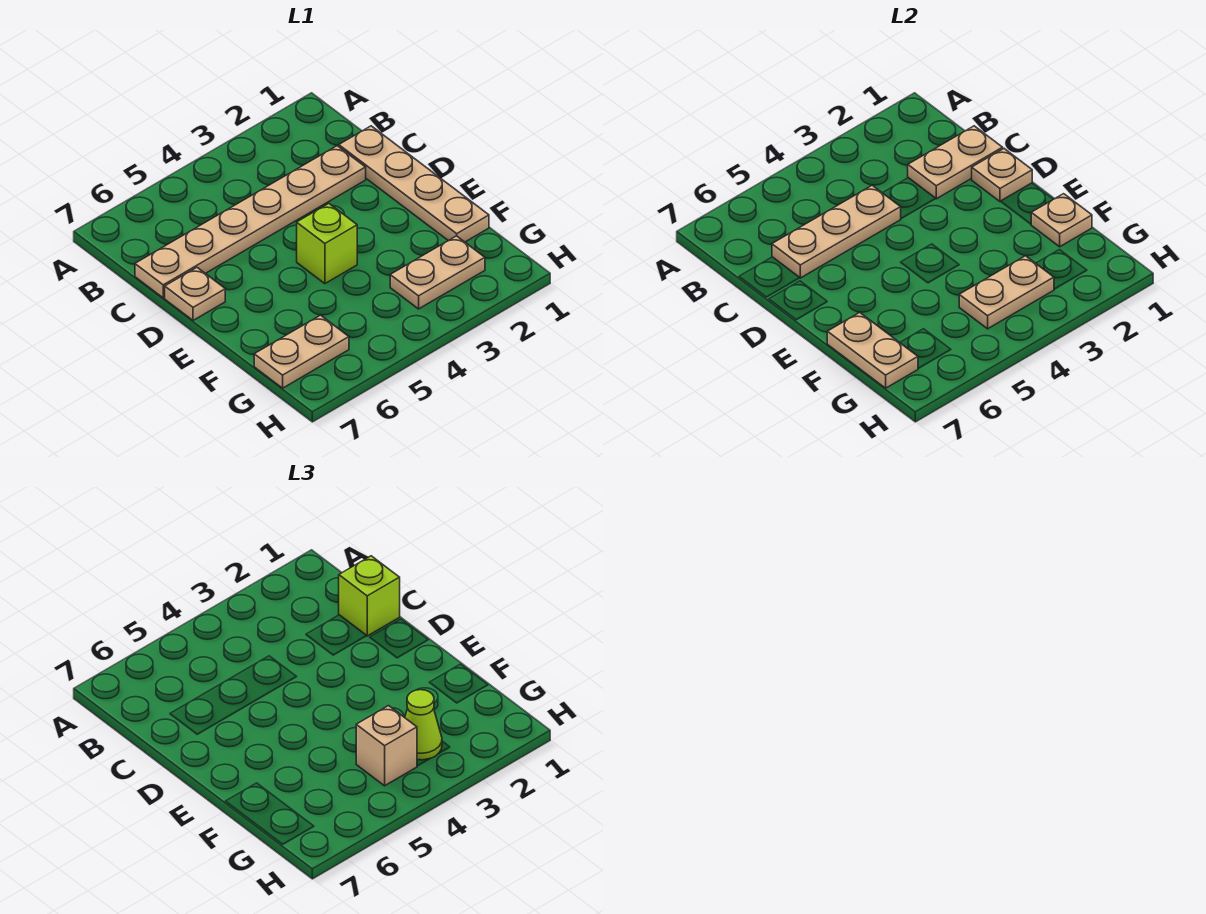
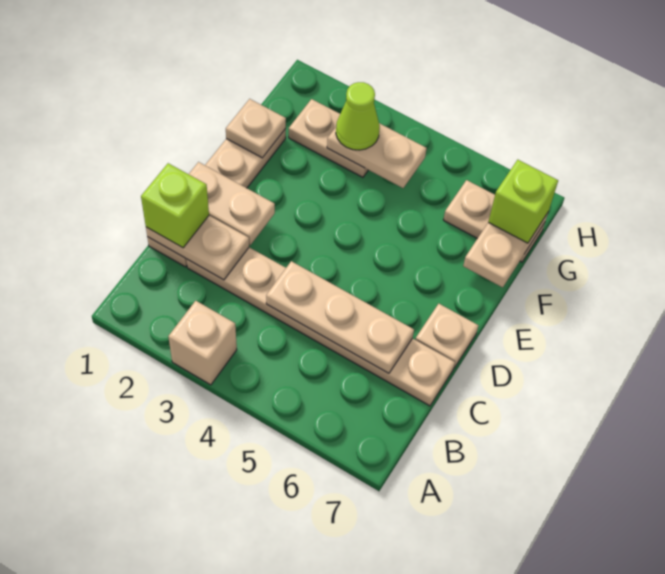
tan plate D1 level 2 -> tan plate D1:D2 level 2
lime brick E4 level 1 -> lime brick G7 level 3
tan brick G4 level 3 -> tan brick A3 level 1

